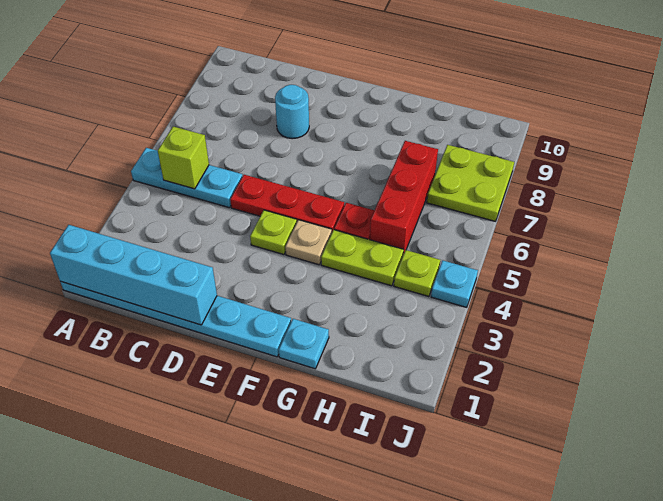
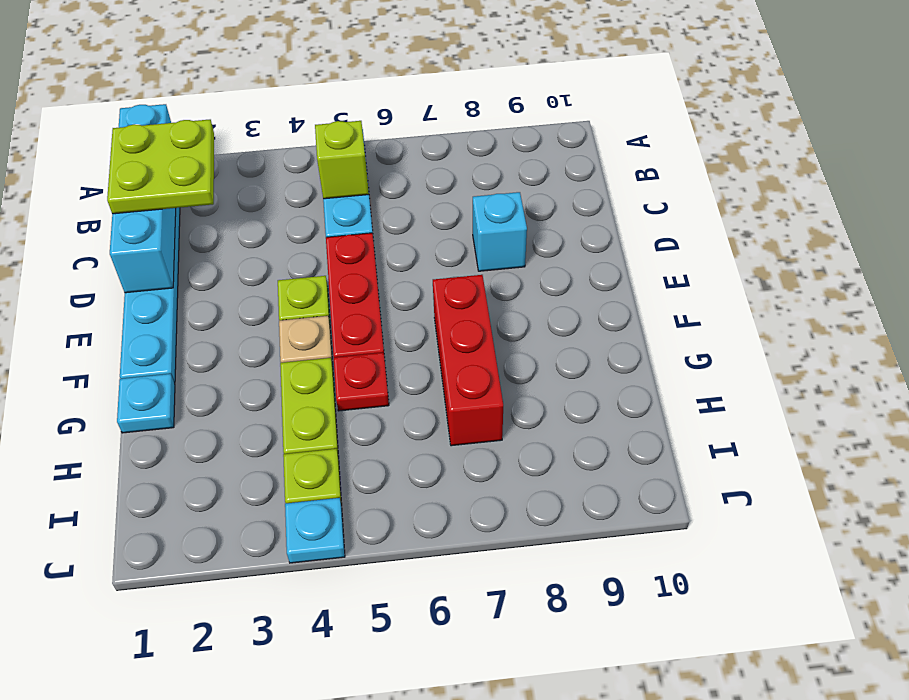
cyan round brick D8 level 1 -> cyan brick D8 level 1
red brick H5:H7 level 1 -> red brick F7:H7 level 1
lime plate I7:J8 level 1 -> lime plate B1:C2 level 3

